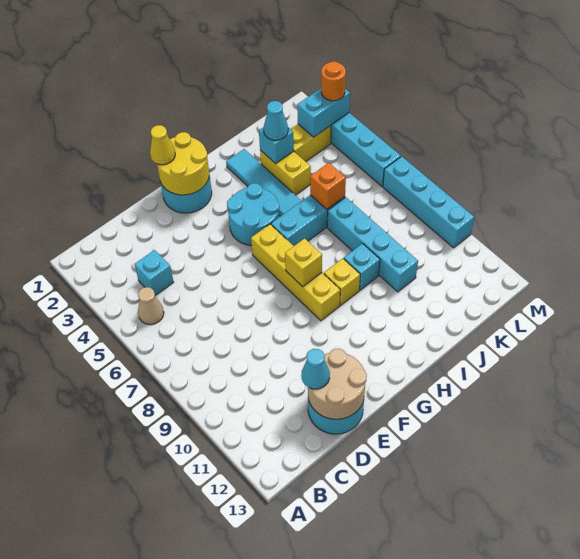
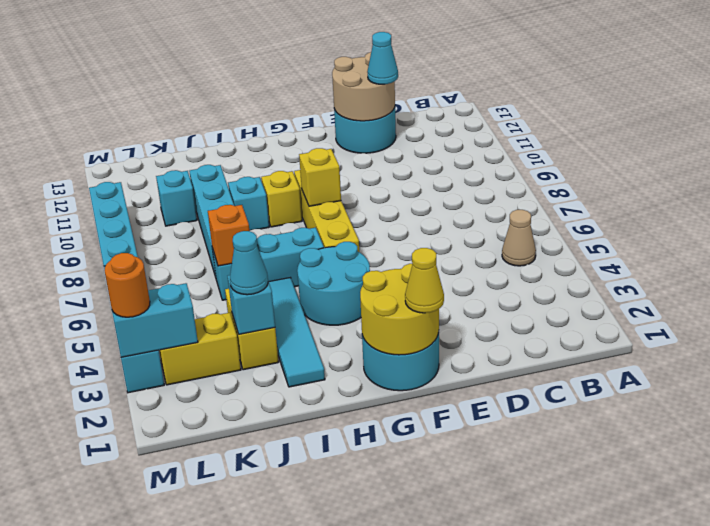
cyan brick C4 level 1 -> cyan brick K10 level 1

